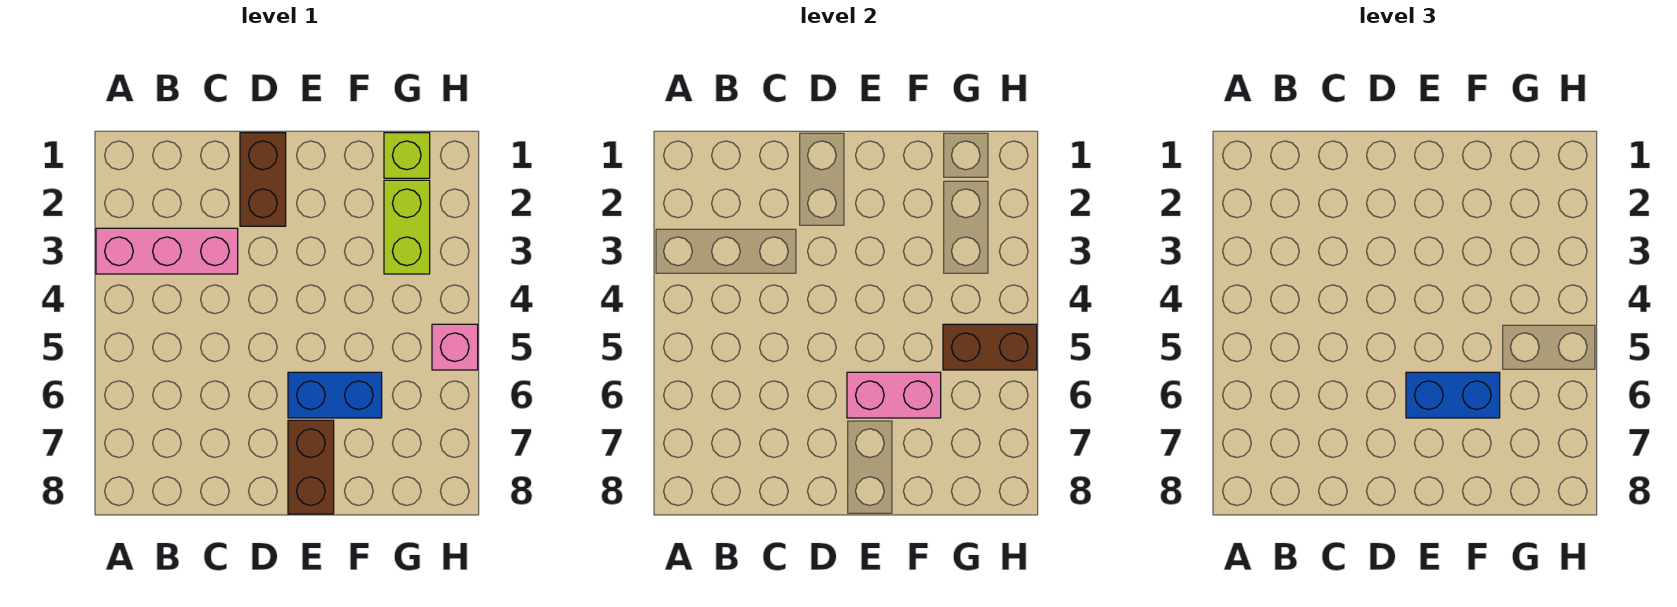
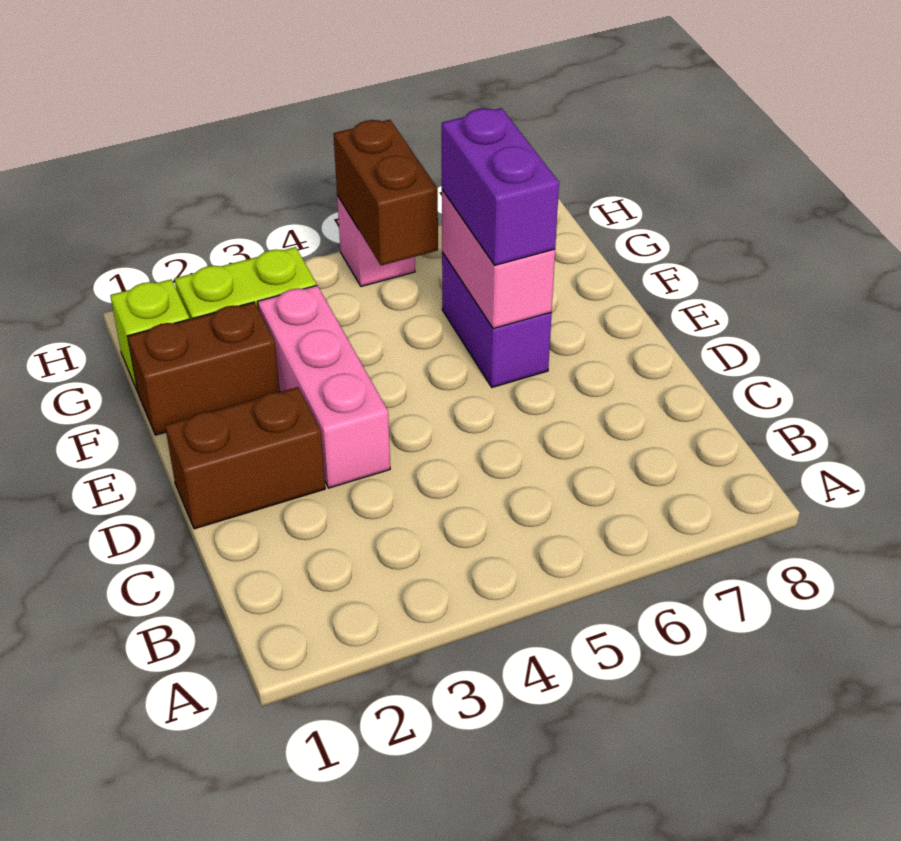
pink brick A3:C3 level 1 -> pink brick D3:F3 level 1
blue brick E6:F6 level 1 -> purple brick E6:F6 level 1
blue brick E6:F6 level 3 -> purple brick E6:F6 level 3
brown brick E7:E8 level 1 -> brown brick F1:F2 level 1

